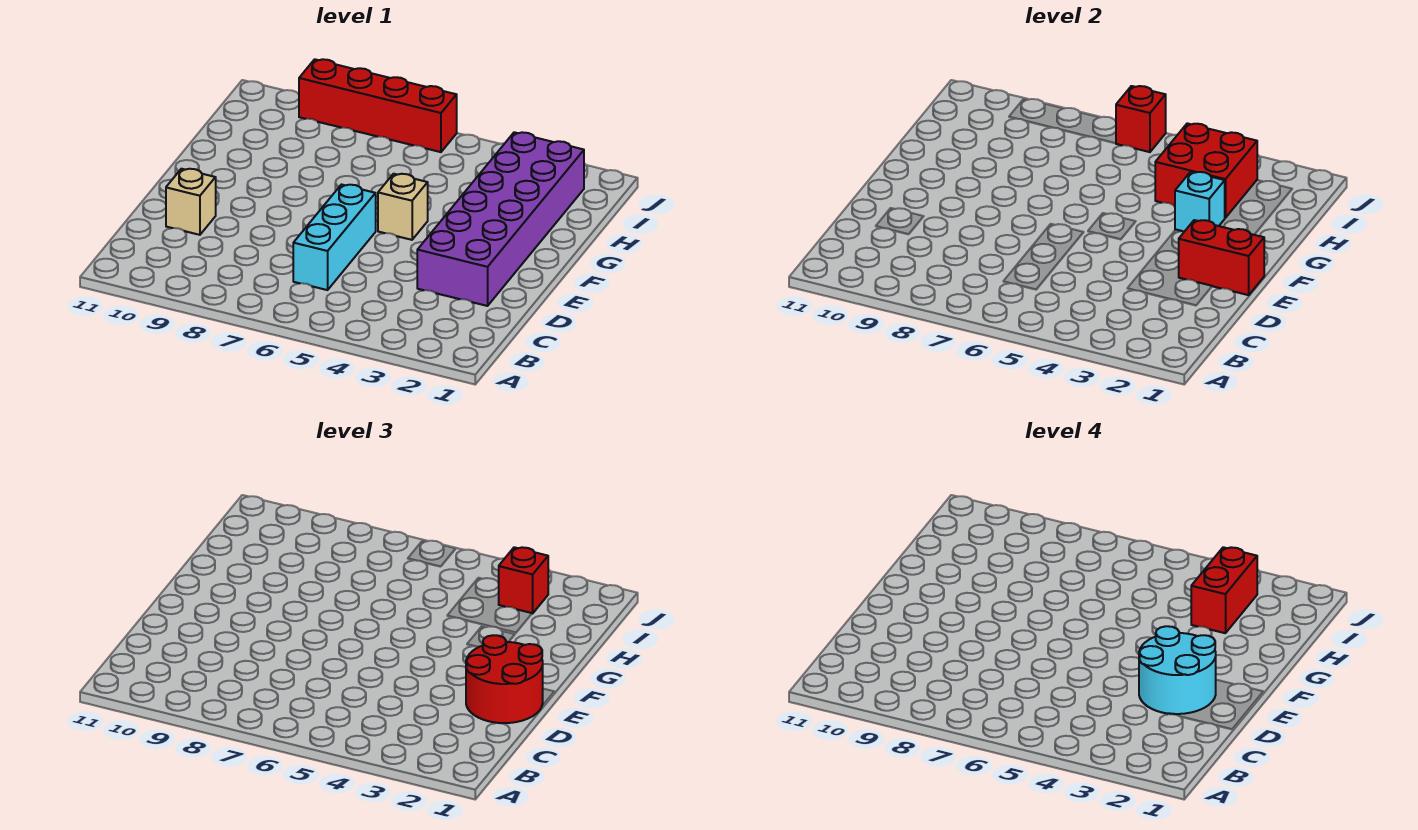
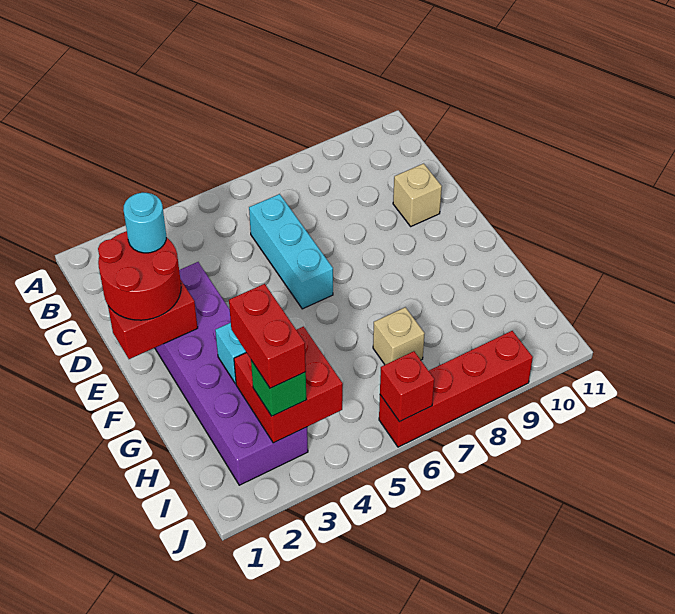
cyan round brick D2:E3 level 4 -> cyan round brick D2 level 4
tan brick F5 level 1 -> tan brick H7 level 1
red brick I3 level 3 -> green brick I3 level 3

